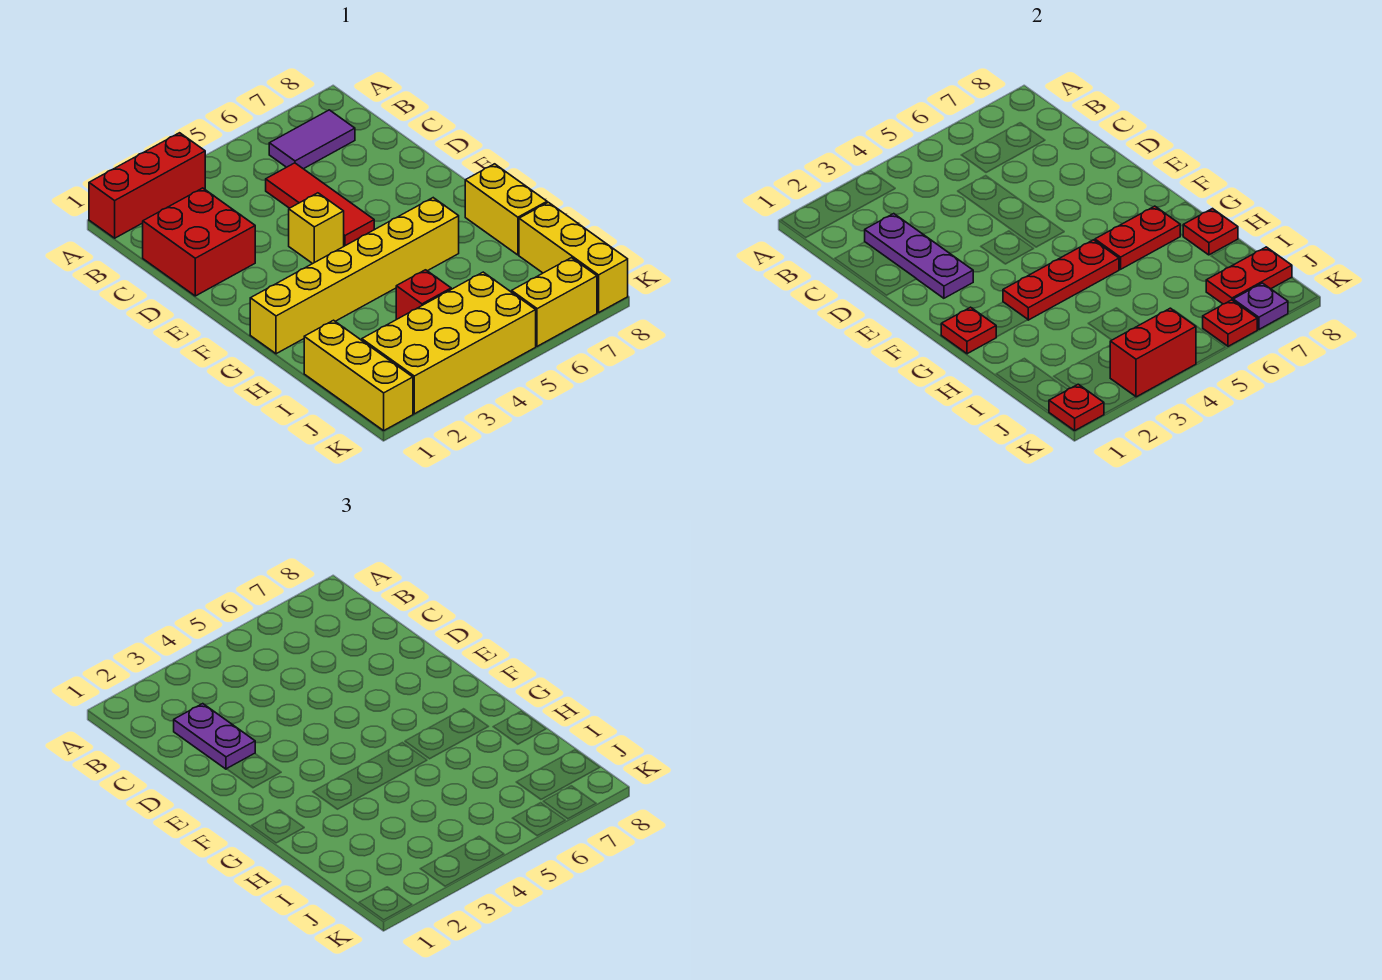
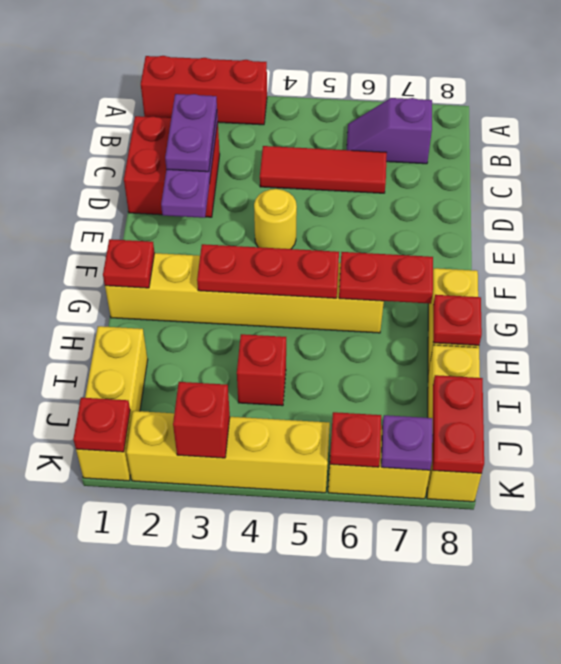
purple tile B6:B7 level 1 -> purple slope B6:B7 level 1 top 7
red tile C5:E5 level 1 -> red tile C4:C6 level 1
yellow brick E4 level 1 -> yellow round brick E4 level 1
yellow brick J2:K5 level 1 -> yellow brick K2:K5 level 1
red plate J7:J8 level 2 -> red plate J8:K8 level 2
red brick K3:K4 level 2 -> red brick K3 level 2

